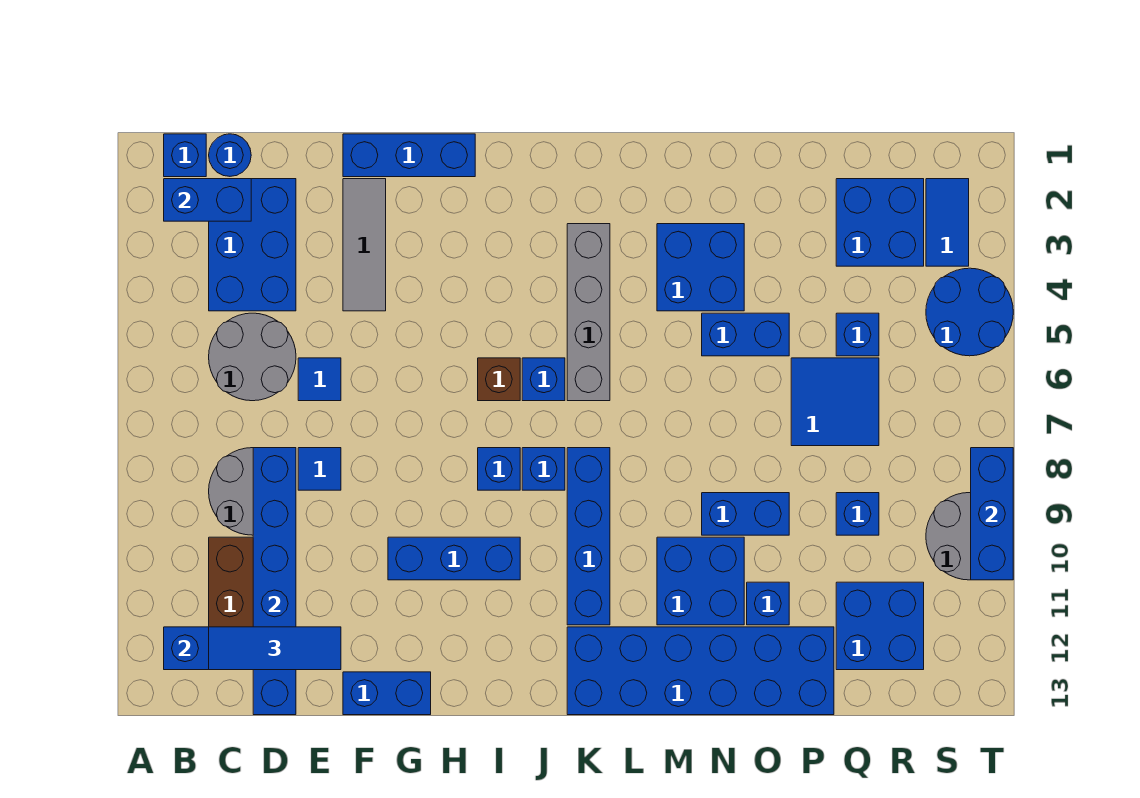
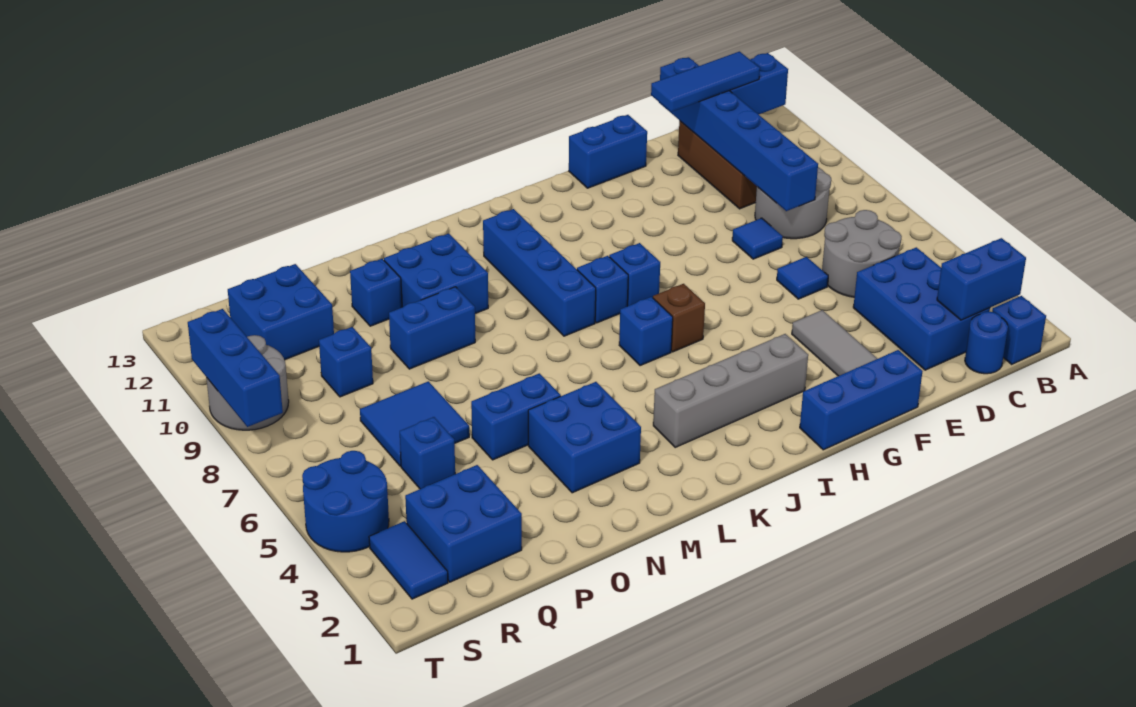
blue brick G10:I10 level 1 -> none
grey brick K3:K6 level 1 -> grey brick H3:K3 level 1
blue brick K12:P13 level 1 -> none

